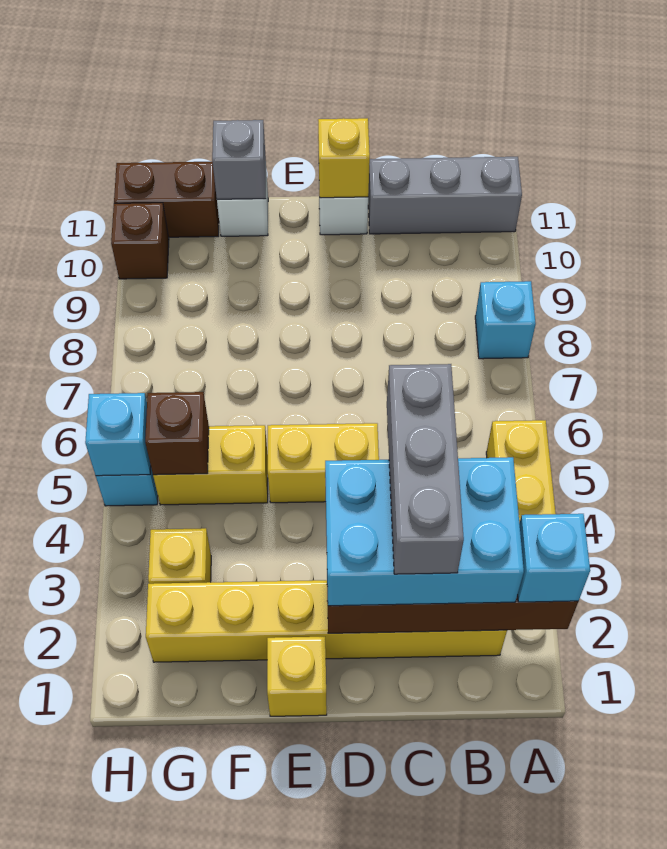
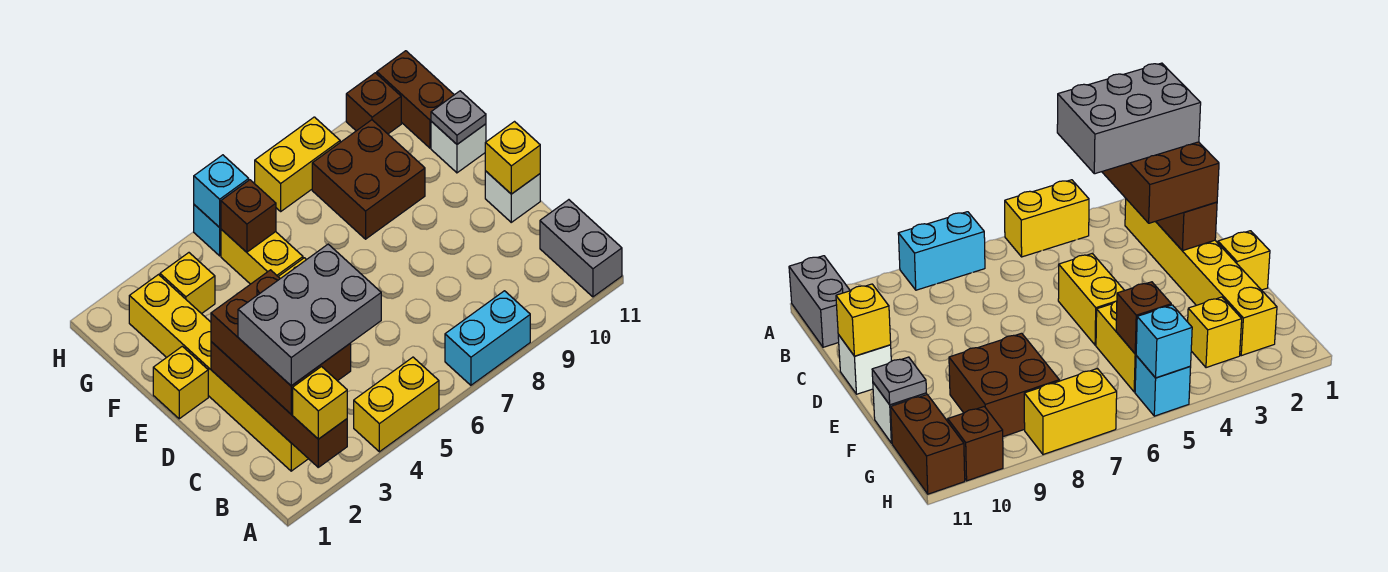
cyan brick A2 level 3 -> yellow brick A2 level 3
cyan brick A8 level 1 -> cyan brick A7:A8 level 1
grey brick A11:C11 level 1 -> grey brick A11:B11 level 1
cyan brick B2:D3 level 3 -> brown brick B2:D3 level 3
grey brick C2:C4 level 4 -> grey brick B2:C4 level 4
none -> brown brick F8:G9 level 1
grey brick F11 level 2 -> grey plate F11 level 2
none -> yellow brick H7:H8 level 1

